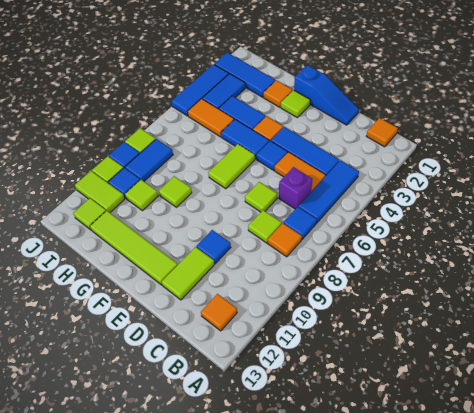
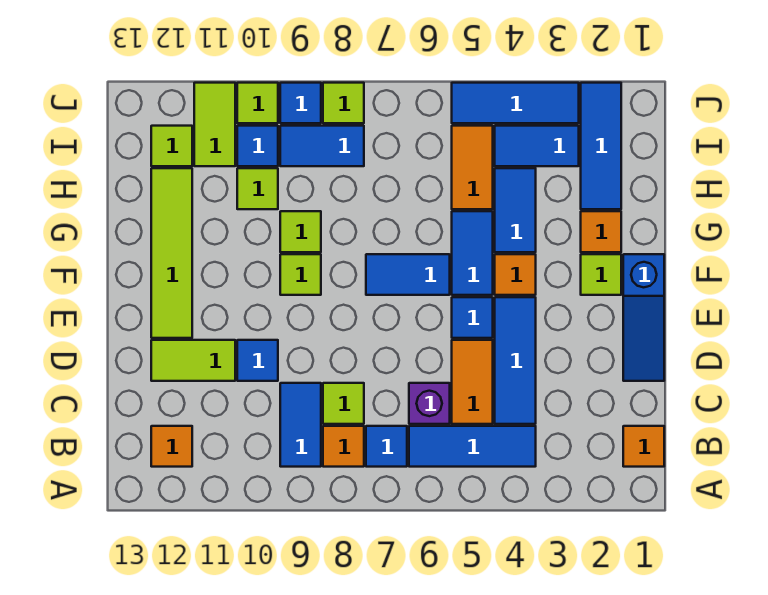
none -> blue tile B9:C9 level 1
lime tile D7 level 1 -> lime tile F9 level 1
lime tile F6:F7 level 1 -> blue tile F6:F7 level 1

